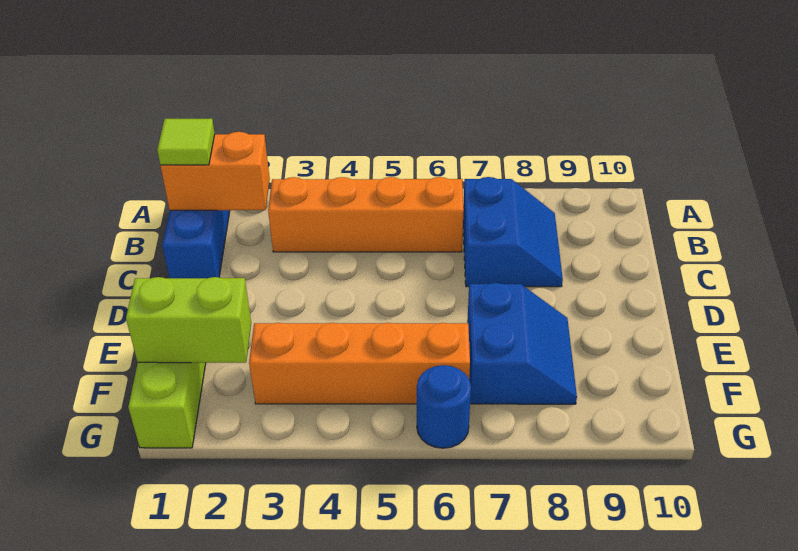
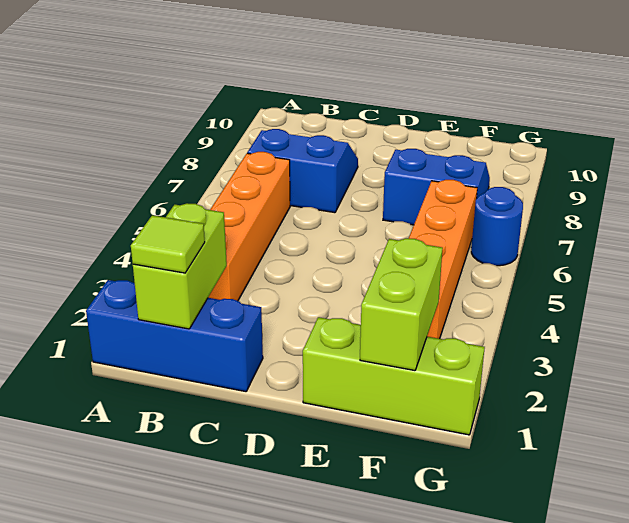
orange brick B1:B2 level 2 -> lime brick B1:B2 level 2

